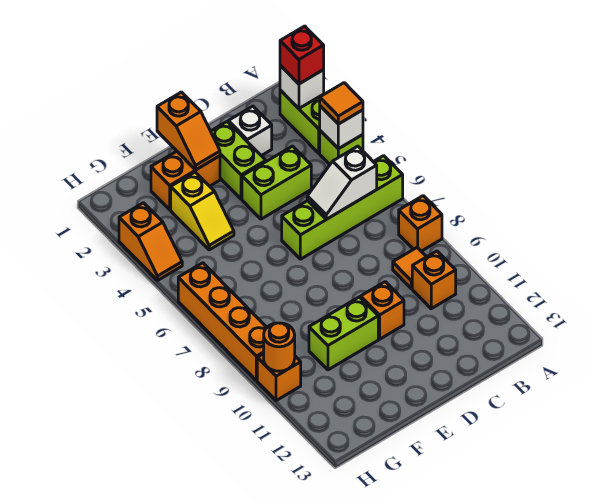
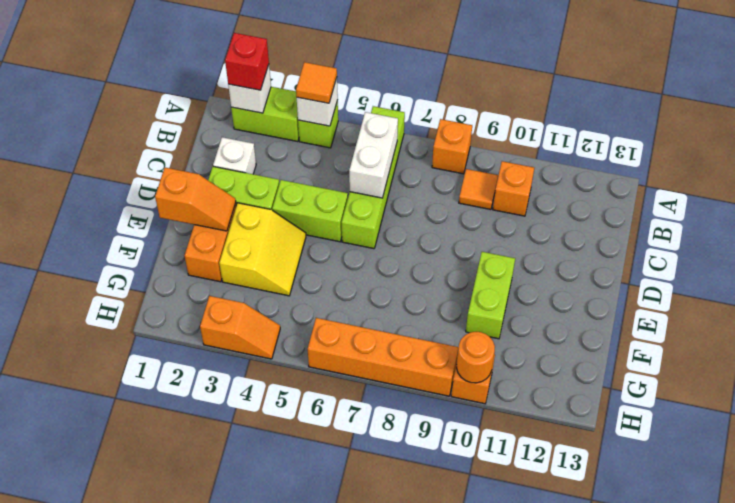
white slope B6:C6 level 2 top B -> white brick B6:C6 level 2
lime brick C4:D4 level 1 -> lime brick D4:D5 level 1
orange brick D10 level 1 -> none
yellow slope F3:F4 level 1 top 3 -> yellow slope E3:F4 level 1 top 3

